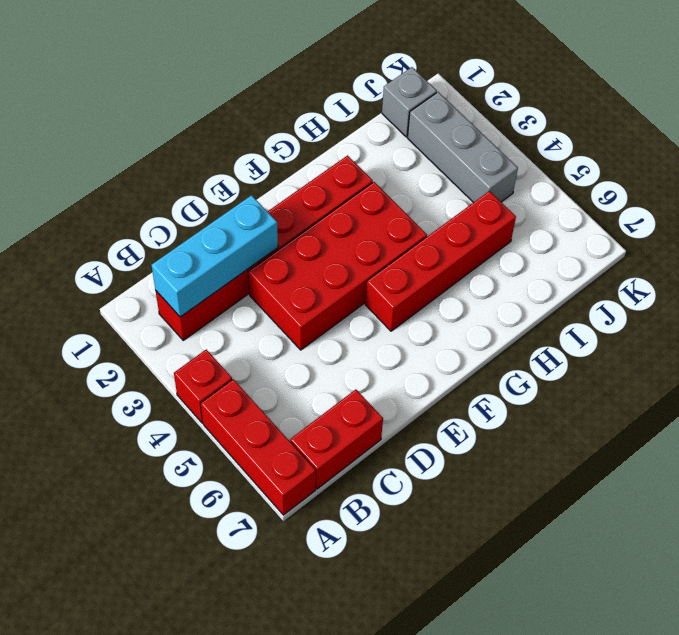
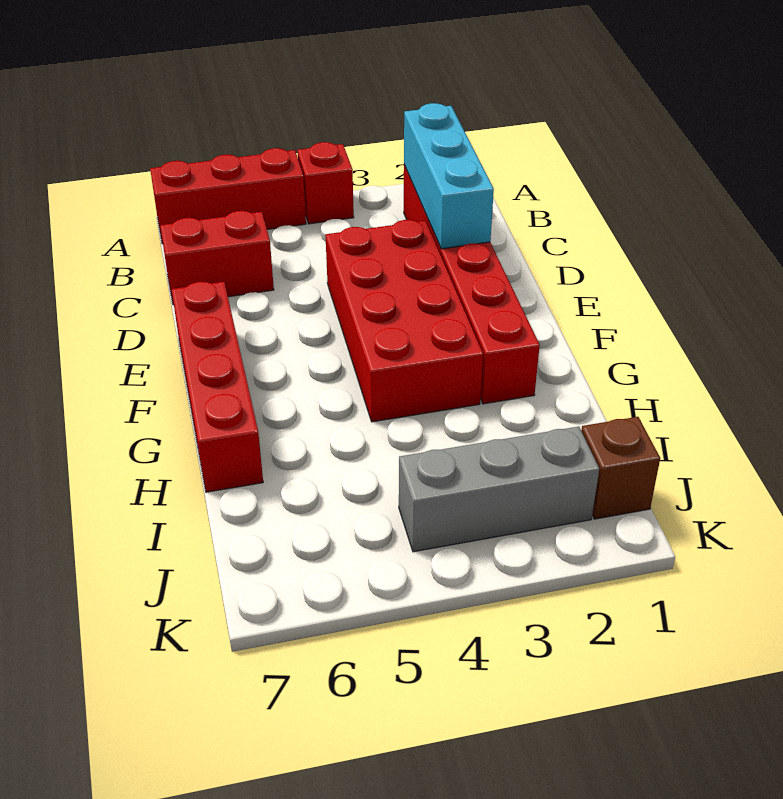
red brick B7:C7 level 1 -> red brick C6:C7 level 1
red brick F5:I5 level 1 -> red brick E7:H7 level 1
grey brick J1 level 1 -> brown brick J1 level 1

